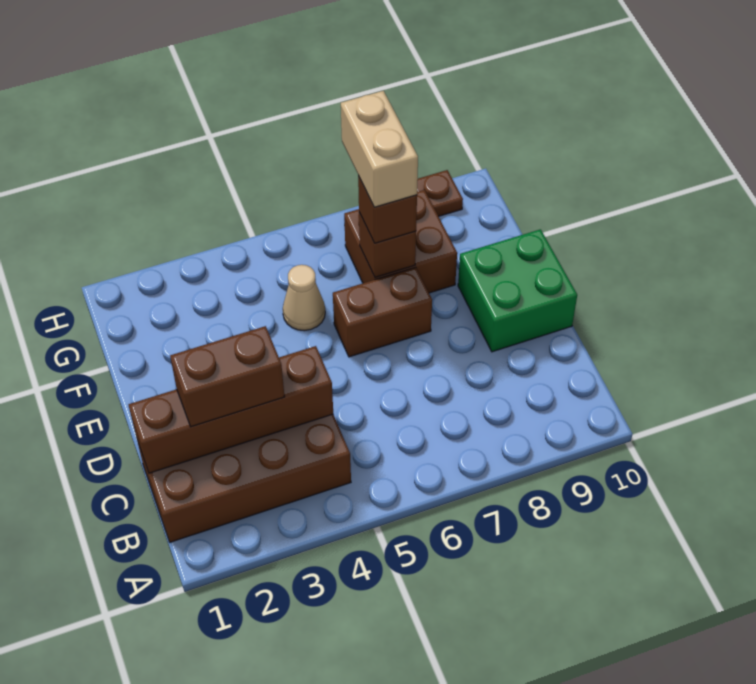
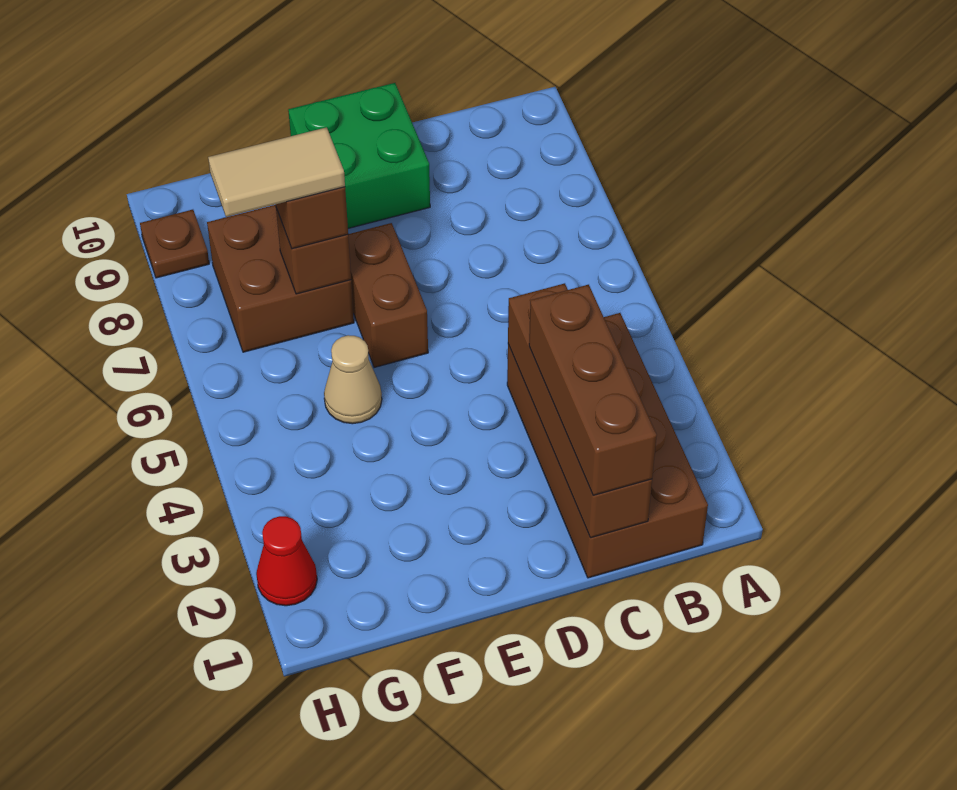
brown brick C2:C3 level 3 -> brown brick C1:C3 level 3
tan brick F7:G7 level 4 -> tan tile F7:G7 level 4
none -> red cone H2 level 1

